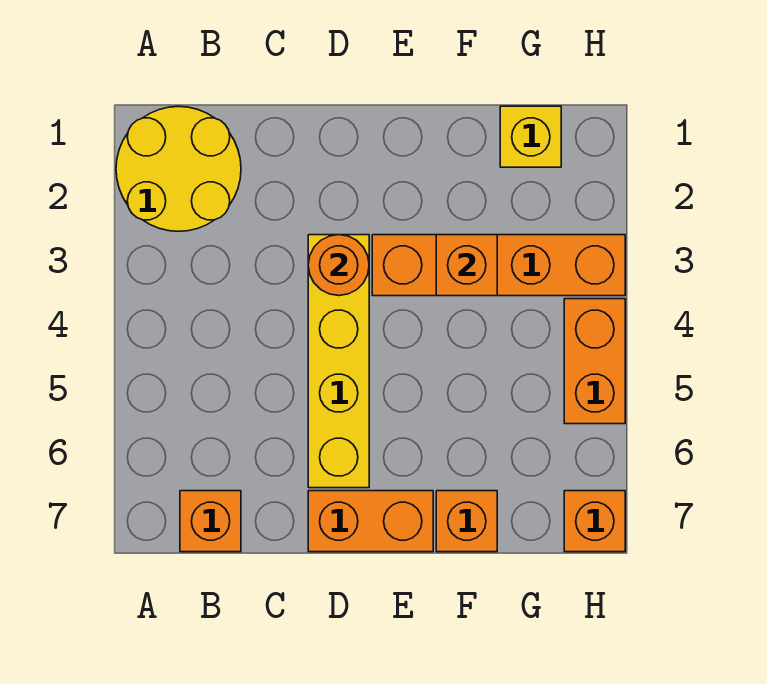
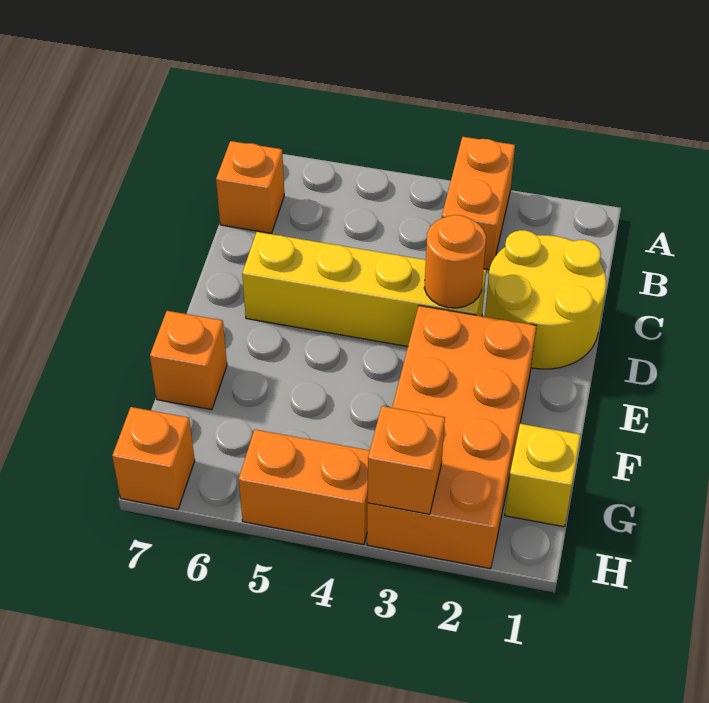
yellow round brick A1:B2 level 1 -> yellow round brick C1:D2 level 1
orange brick D7:E7 level 1 -> orange brick A3:B3 level 1
orange brick E3:H3 level 1 -> orange brick E2:H3 level 1
orange brick F3 level 2 -> orange brick H3 level 2

